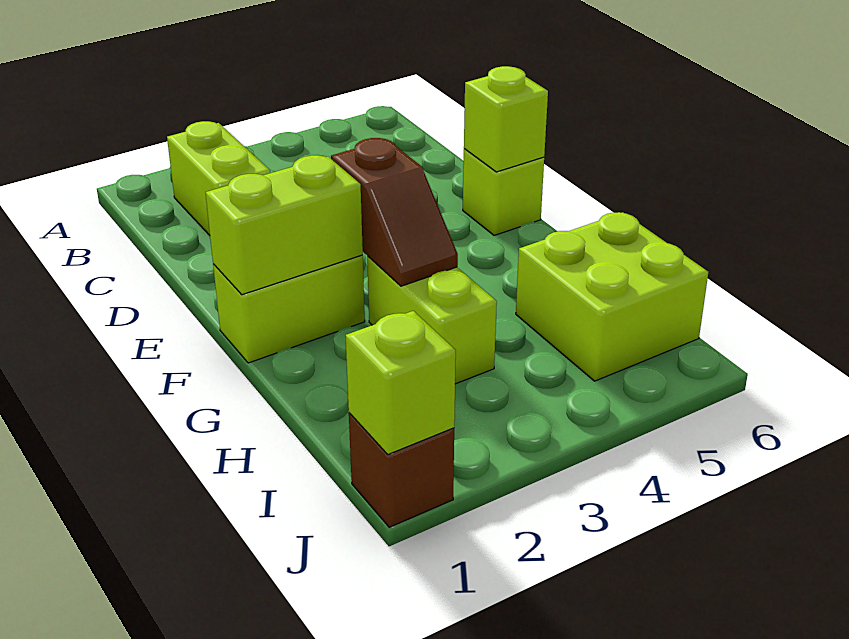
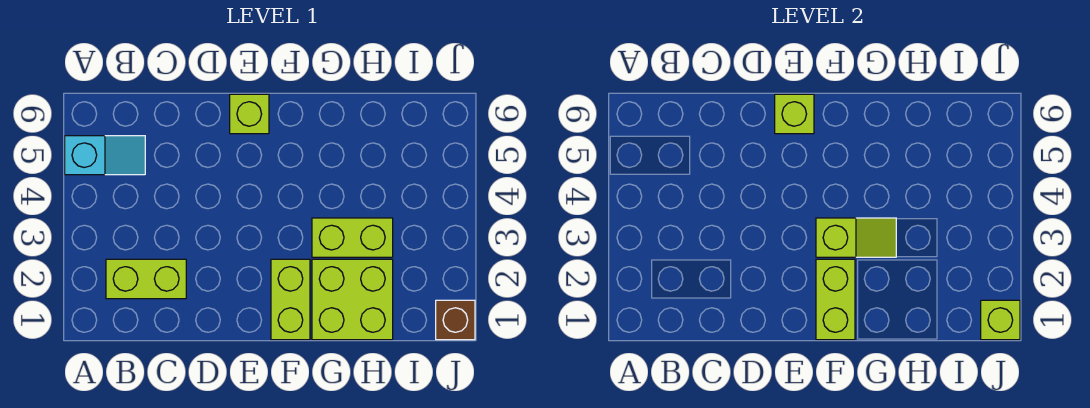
none -> cyan slope A5:B5 level 1 top A
brown slope F3:G3 level 2 top F -> lime slope F3:G3 level 2 top F
lime brick H5:I6 level 1 -> lime brick G1:H2 level 1

